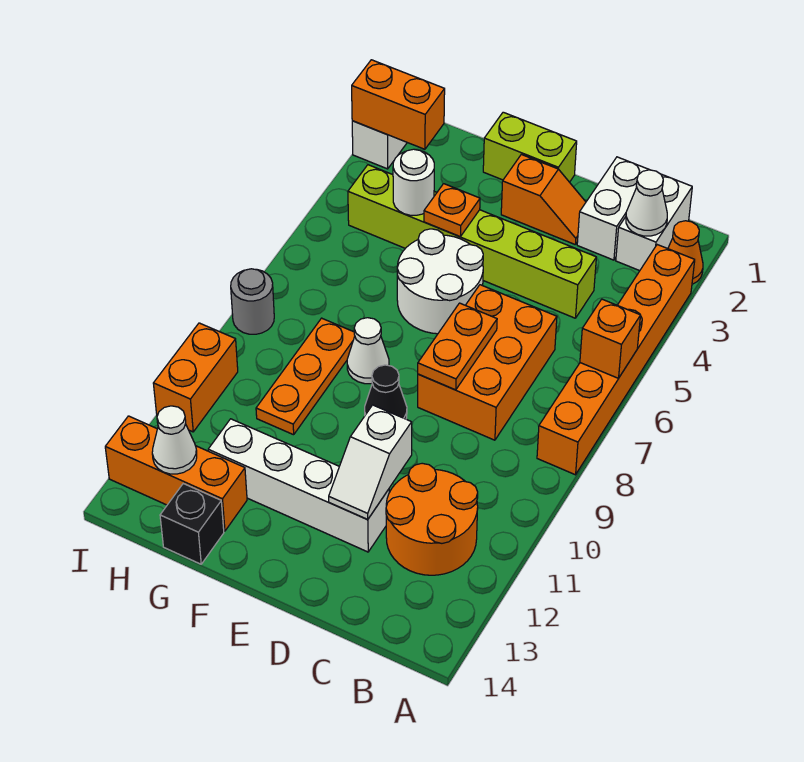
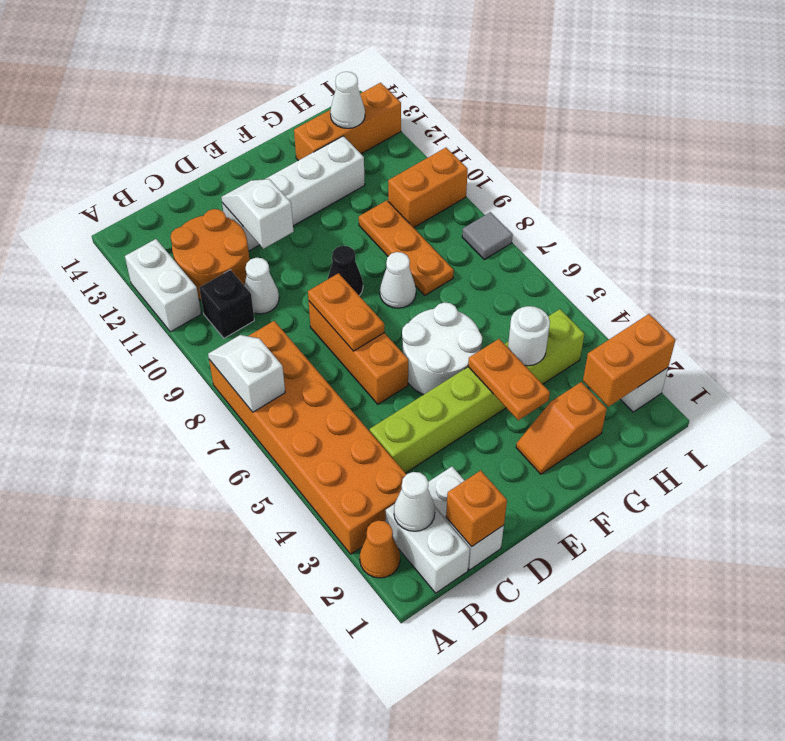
orange brick A3:A8 level 1 -> orange brick A3:B8 level 1
orange brick A6 level 2 -> orange brick C1 level 2
none -> white slope A7:A8 level 2 top 7
none -> white brick A11:A12 level 1
orange brick C6:D8 level 1 -> orange brick D6:D8 level 1
none -> white cone C10 level 1
orange slope D2:E2 level 1 top E -> orange slope F2:G2 level 1 top G
lime brick E1:F1 level 1 -> none
orange plate F4 level 2 -> orange plate F3:F4 level 2
black brick G14 level 1 -> black brick B10 level 1
grey round brick I8 level 1 -> grey tile I8 level 1
orange brick I10:I11 level 1 -> orange brick H10:I10 level 1

